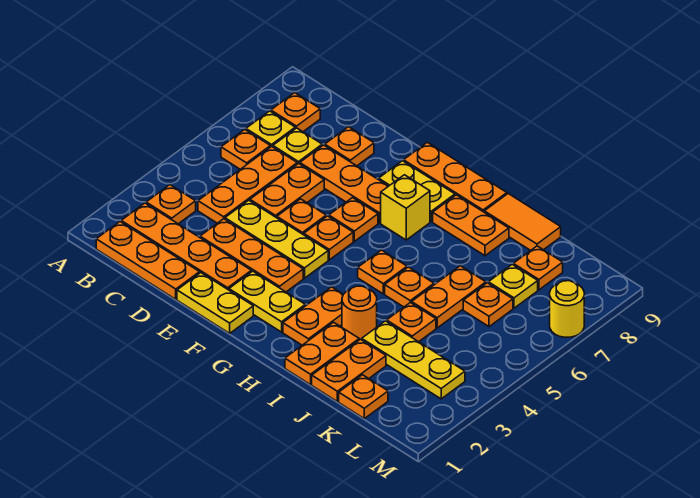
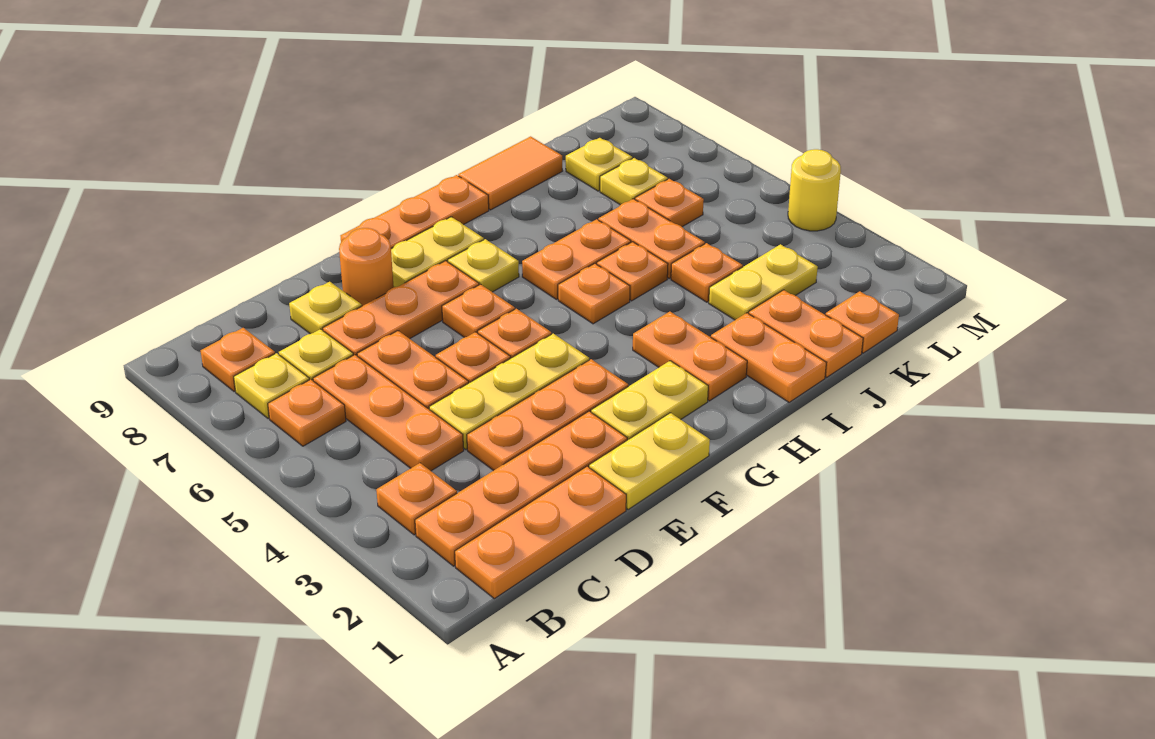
orange plate D8 level 1 -> yellow plate D8 level 1
yellow brick G7 level 1 -> yellow plate G7 level 1
orange plate H8:I8 level 1 -> orange plate H6:I6 level 1
orange round brick I3 level 1 -> orange round brick E8 level 1
yellow plate J3:L3 level 1 -> yellow plate J3:K3 level 1
orange plate K8 level 1 -> yellow plate K8 level 1
yellow round brick M7 level 1 -> yellow round brick M4 level 1

